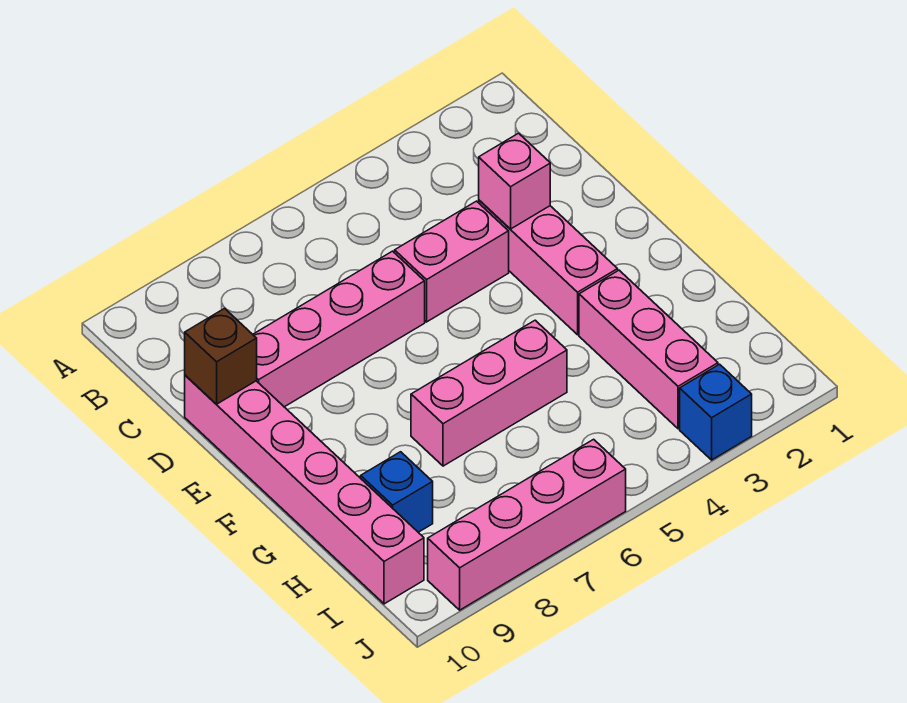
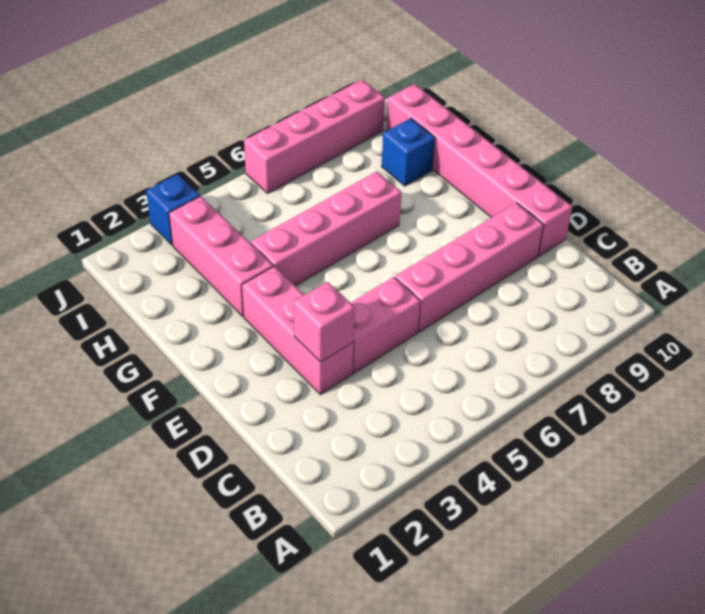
brown brick D10 level 2 -> none
pink brick G5:G7 level 1 -> pink brick G4:G7 level 1

